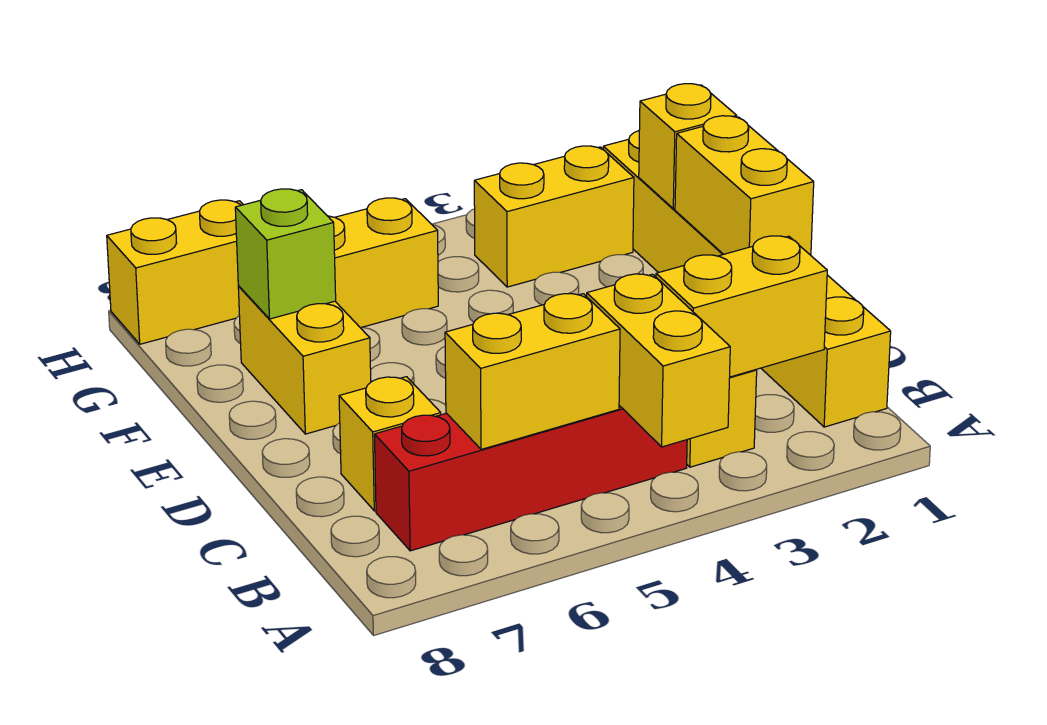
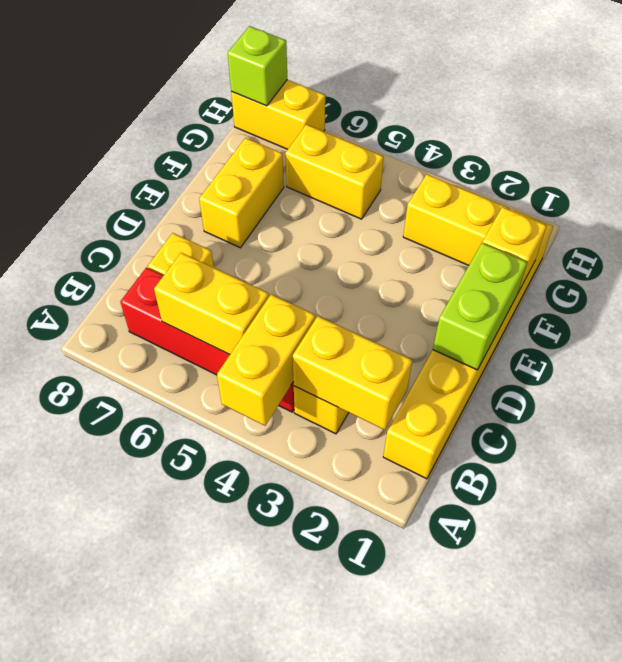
yellow brick D1:E1 level 2 -> lime brick D1:E1 level 2
lime brick F7 level 2 -> lime brick H8 level 2

